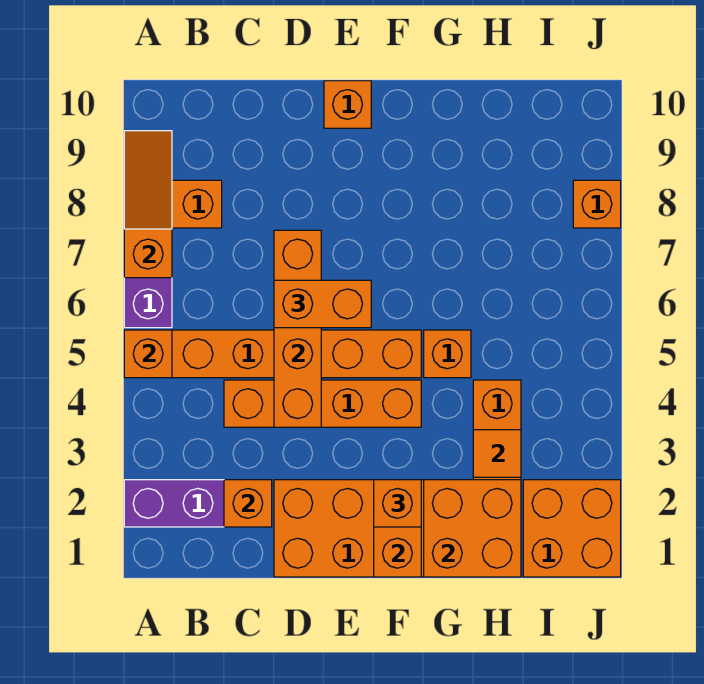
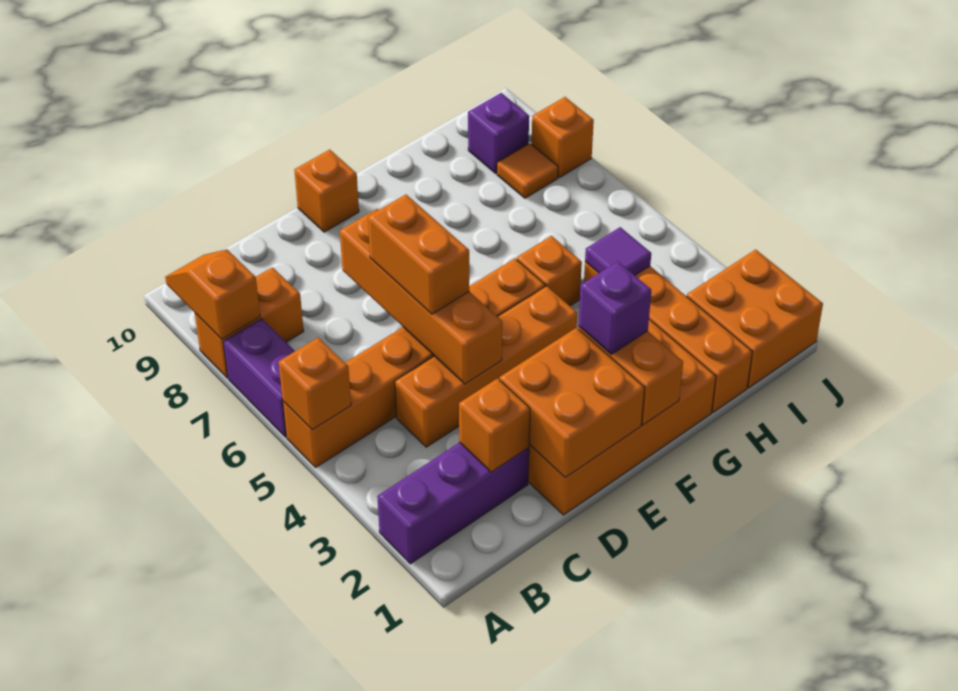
orange slope A7:A9 level 2 top 7 -> orange slope A8:A9 level 2 top 8
orange brick D6:E6 level 3 -> orange brick D5:D6 level 3
orange brick F2 level 3 -> purple brick F2 level 3
orange brick G1:H2 level 2 -> orange brick D1:E2 level 2
orange tile H3 level 2 -> orange tile I8 level 1
none -> purple tile H4 level 2
none -> purple brick I9 level 1

